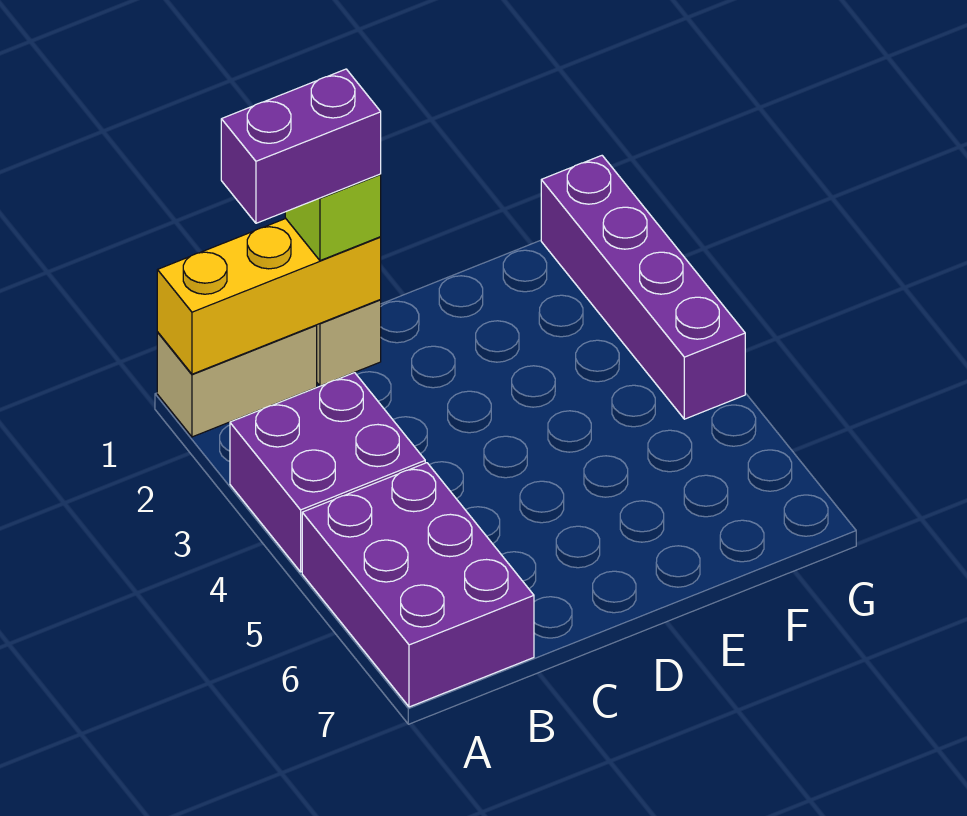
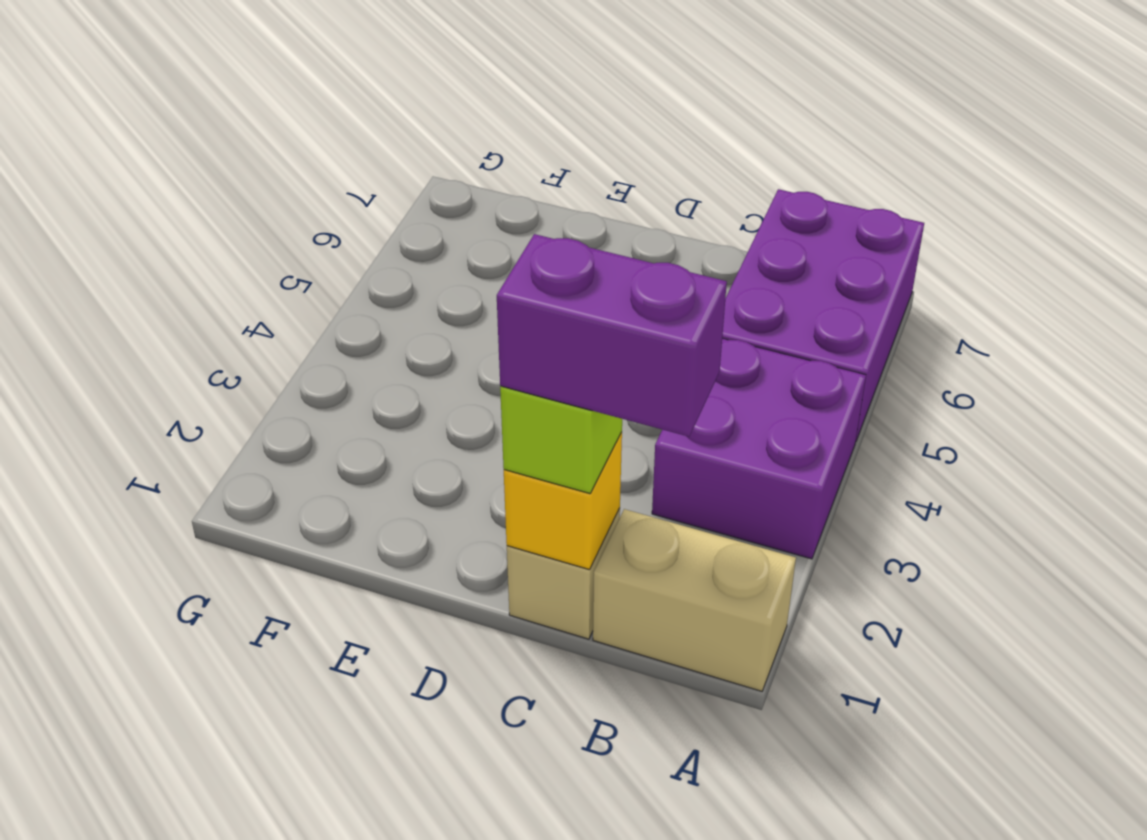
yellow brick A1:C1 level 2 -> yellow brick C1 level 2
purple brick G1:G4 level 1 -> none

